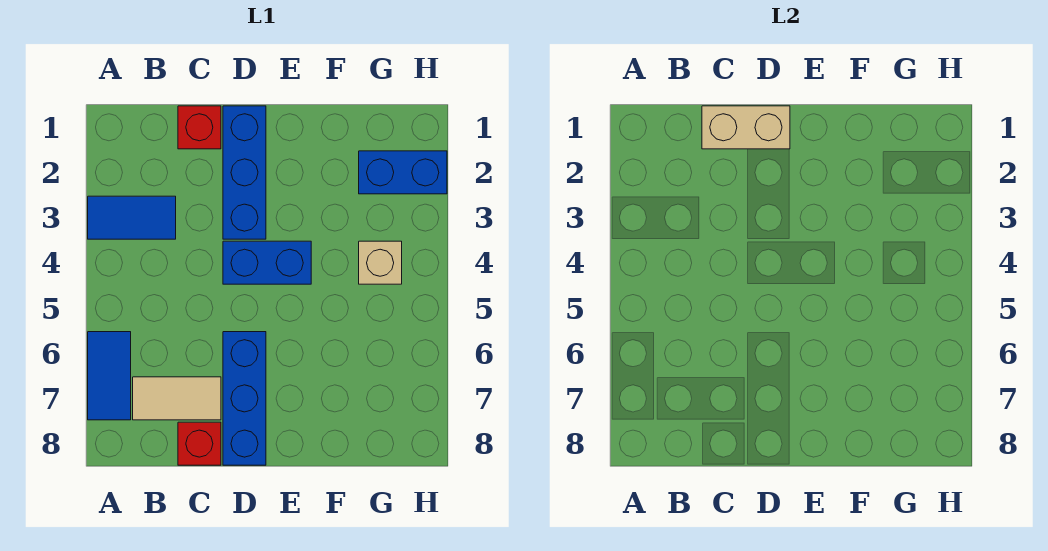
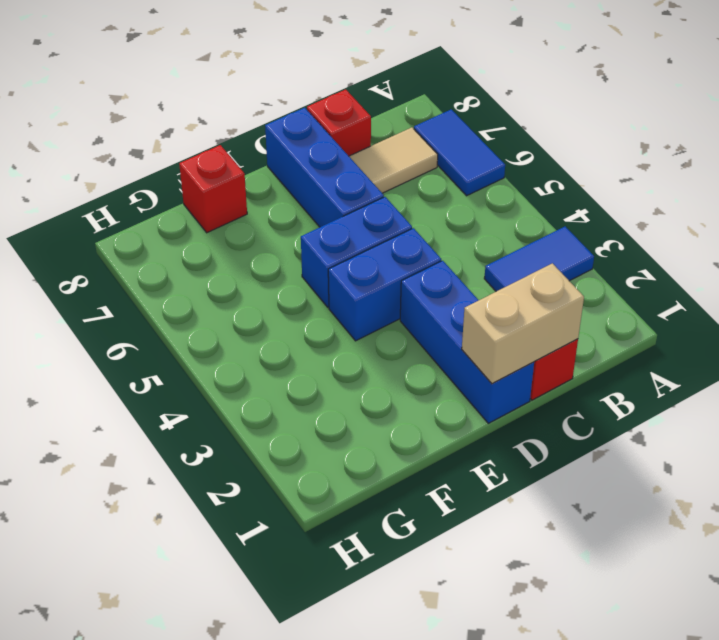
none -> red brick F8 level 1
blue brick G2:H2 level 1 -> blue brick D5:E5 level 1
tan brick G4 level 1 -> none

